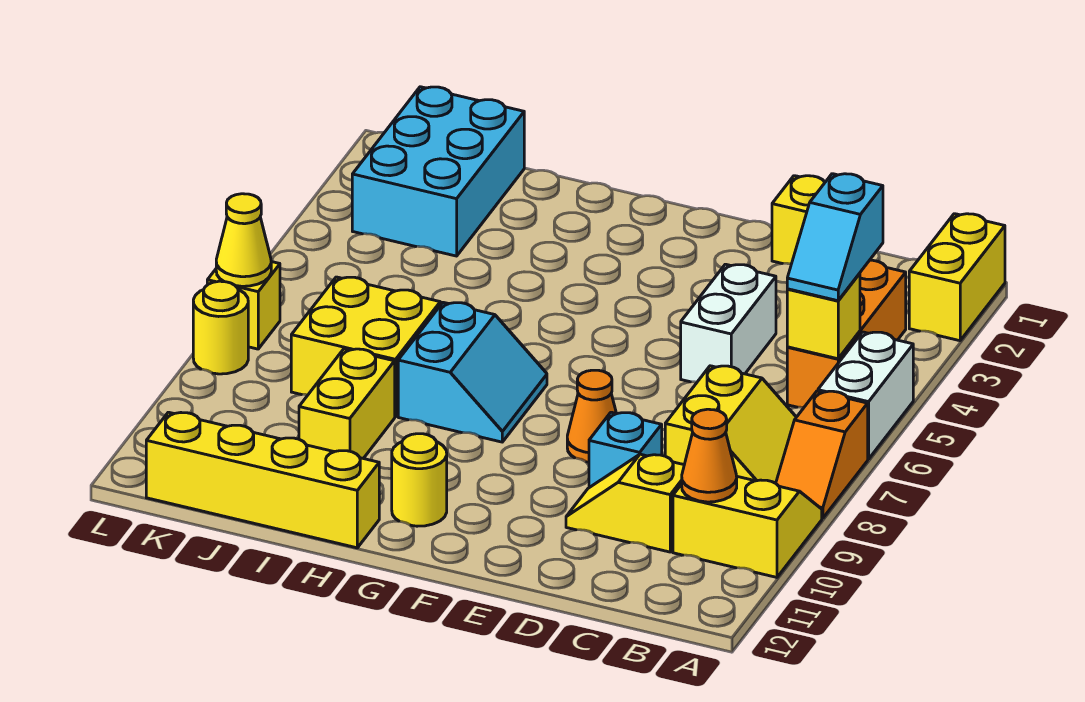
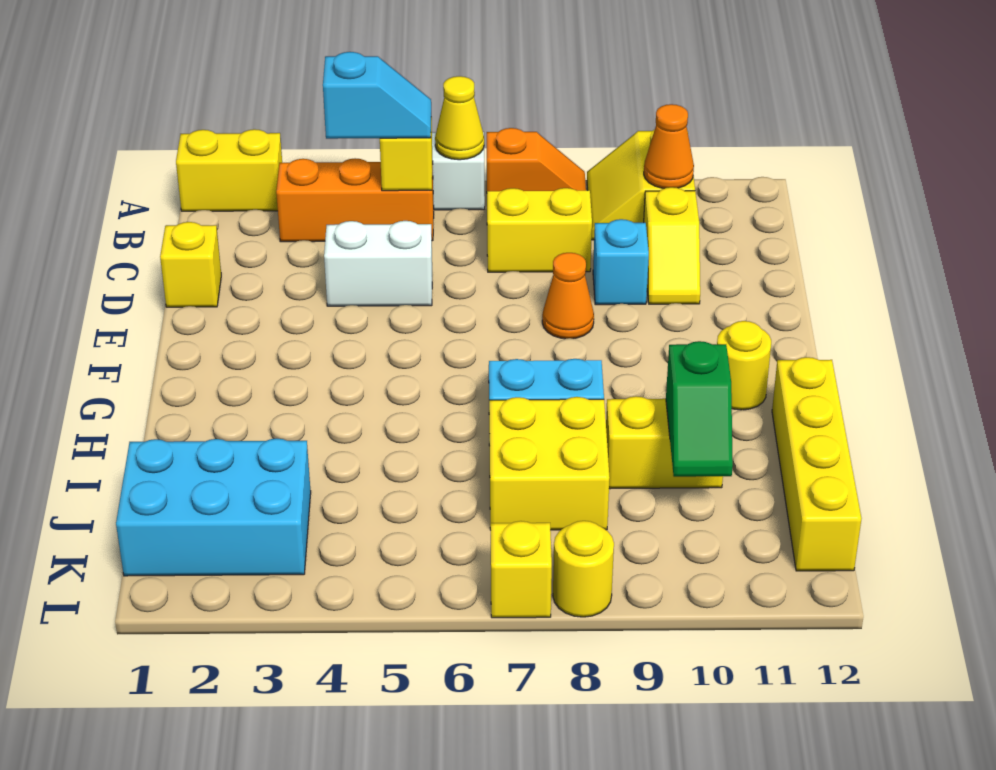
none -> green slope I10:J10 level 2 top I
yellow cone L7 level 2 -> yellow cone A6 level 2

